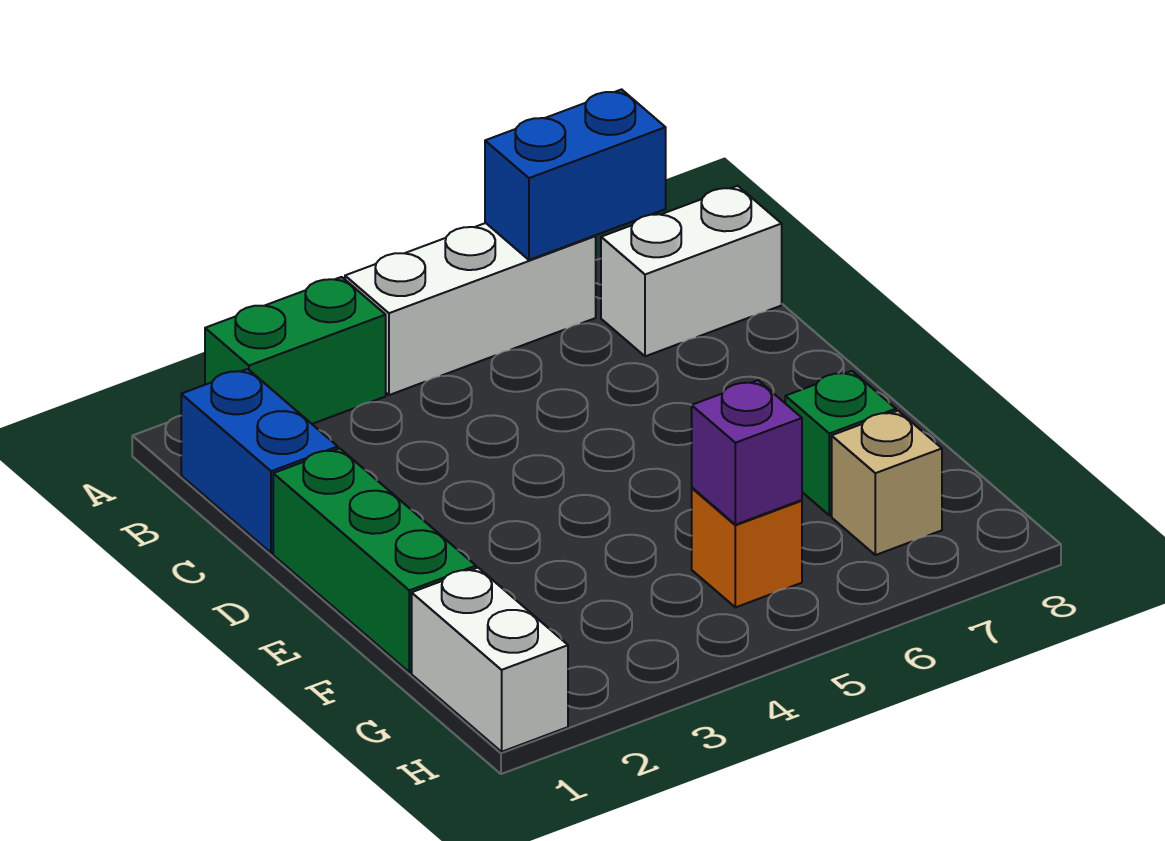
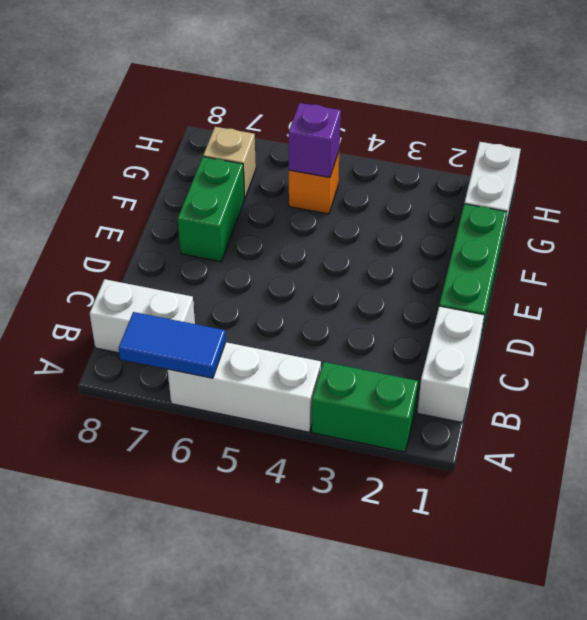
blue brick A6:A7 level 2 -> blue tile A6:A7 level 2
blue brick B1:C1 level 1 -> white brick B1:C1 level 1
green brick F7 level 1 -> green brick E7:F7 level 1

